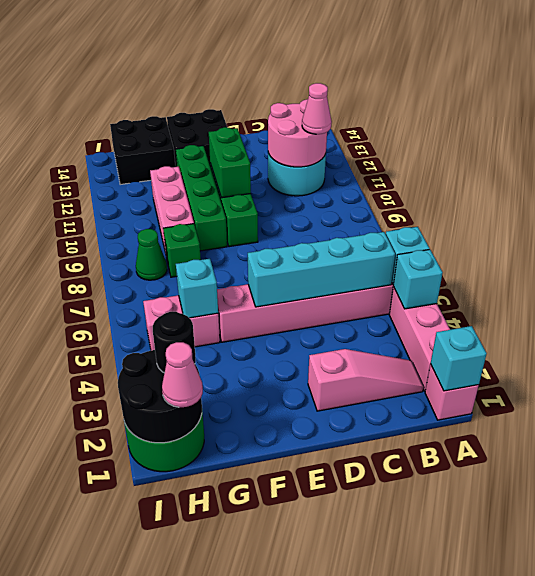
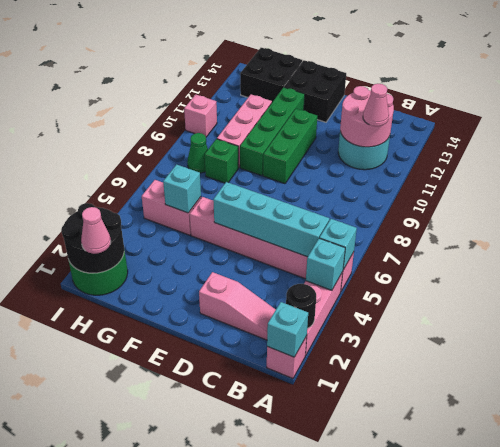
green brick E10:E11 level 2 -> none
black round brick H2 level 3 -> black round brick A2 level 2
none -> pink brick I10 level 1

